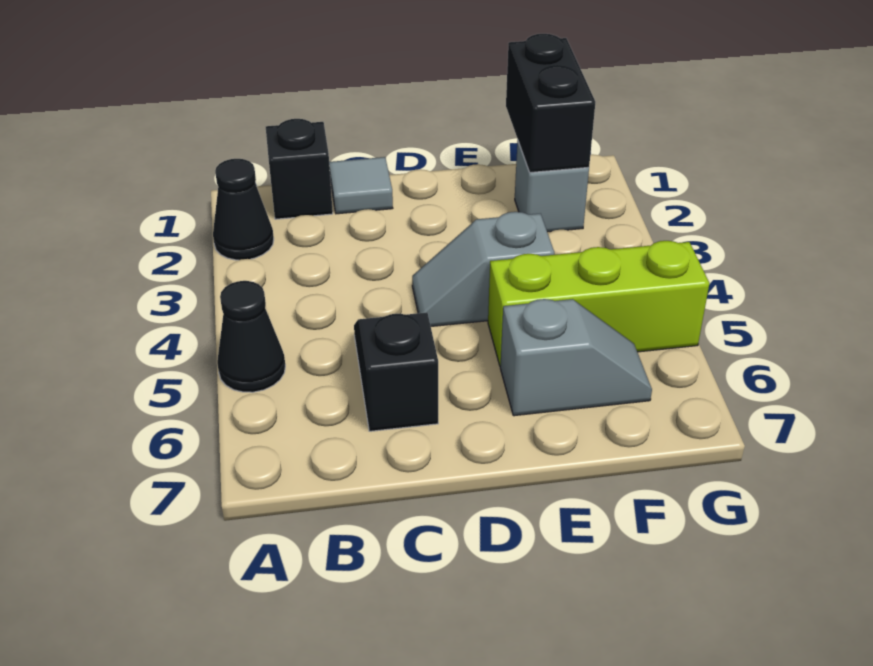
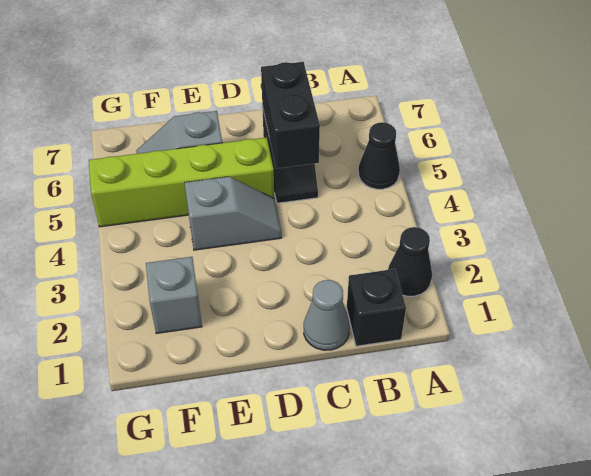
grey tile C1 level 1 -> grey cone C1 level 1
lime brick E5:G5 level 1 -> lime brick D5:G5 level 1
black brick F1:F2 level 2 -> black brick C5:C6 level 2

